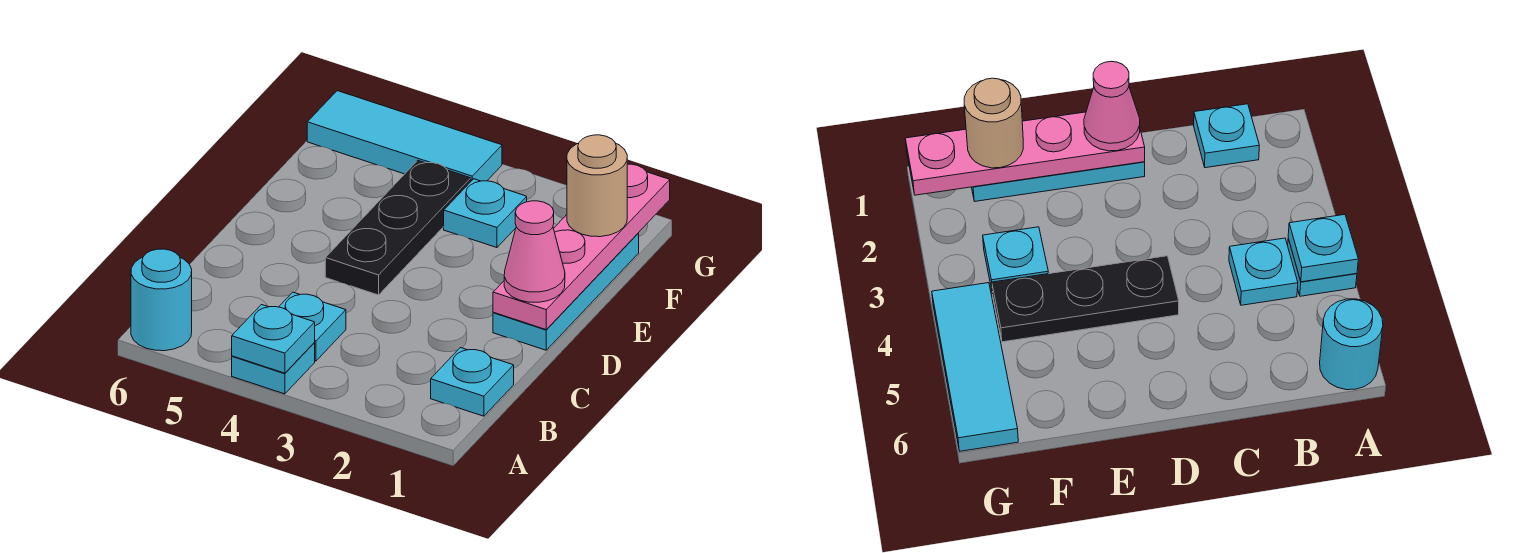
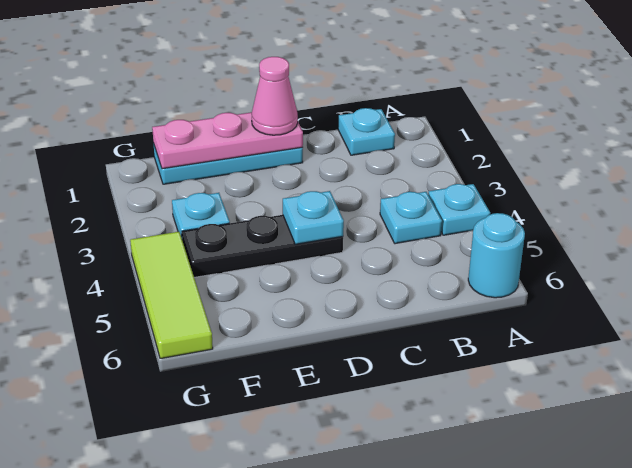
cyan plate A4 level 2 -> cyan plate D4 level 2
pink plate D1:G1 level 2 -> pink plate D1:F1 level 2
tan round brick F1 level 3 -> none
cyan tile G4:G6 level 1 -> lime tile G4:G6 level 1

